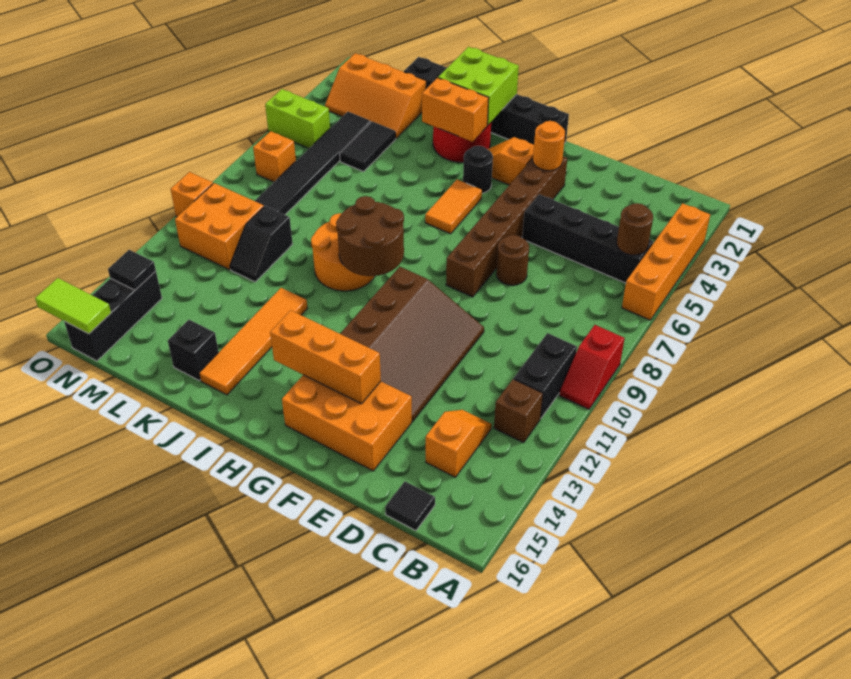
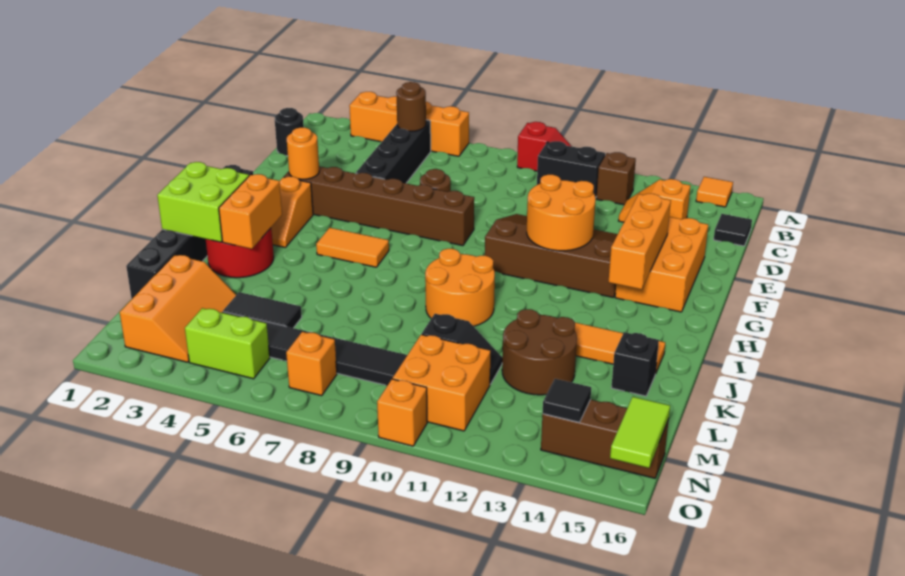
none -> orange tile A15 level 1
none -> orange round brick F11:G12 level 2
black round brick H4 level 1 -> black round brick C1 level 1
brown round brick H9:I10 level 2 -> brown round brick K12:L13 level 1
lime brick N5:O5 level 1 -> lime brick N4:N5 level 1
black brick N14:N16 level 1 -> brown brick N14:N16 level 1

